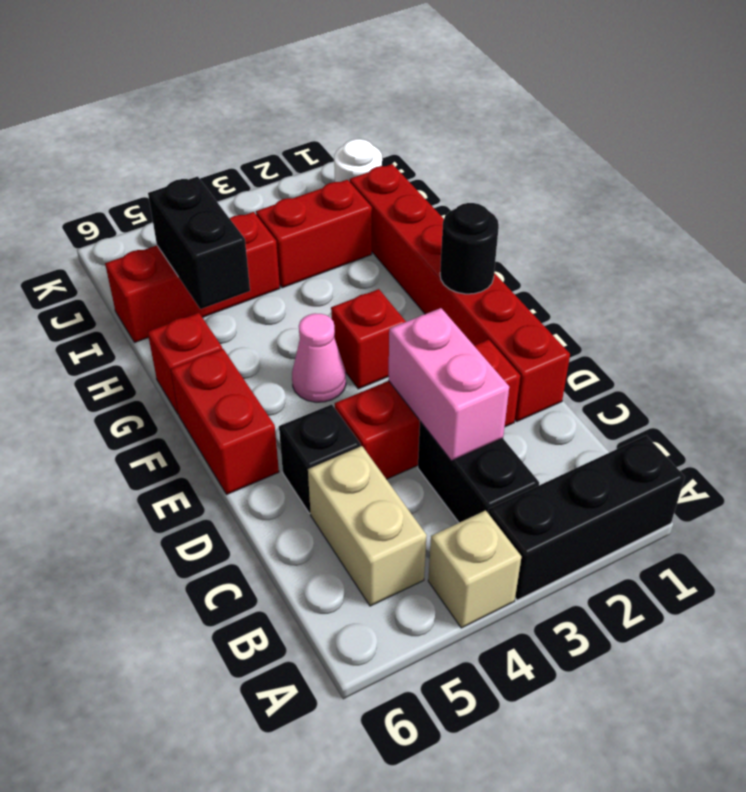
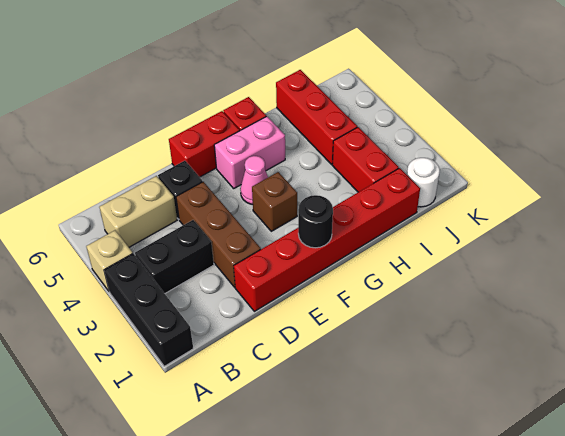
pink brick C3:D3 level 2 -> pink brick F5:G5 level 1
red brick D2:D4 level 1 -> brown brick D2:D4 level 1
red brick F3 level 1 -> brown brick F3 level 1
black brick H5:I5 level 2 -> none

